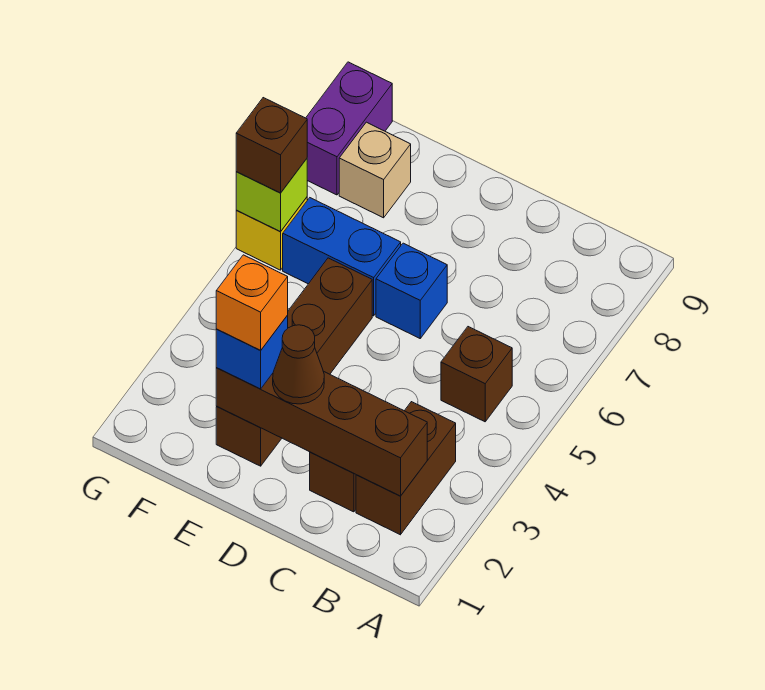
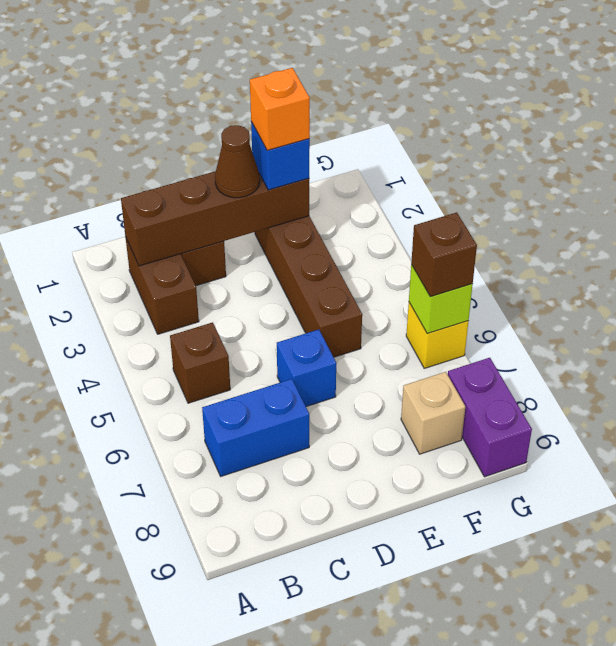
blue brick E6:F6 level 1 -> blue brick B7:C7 level 1

